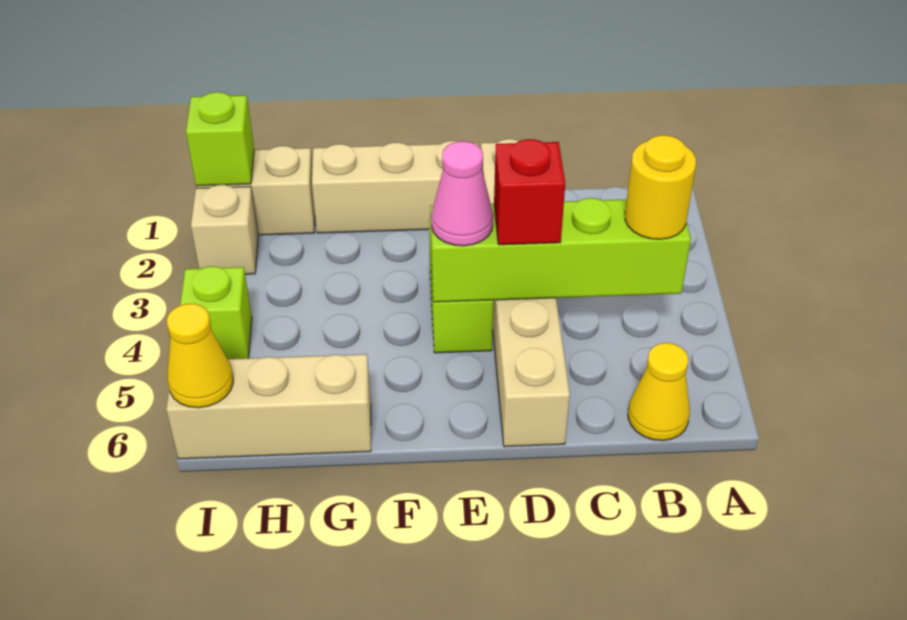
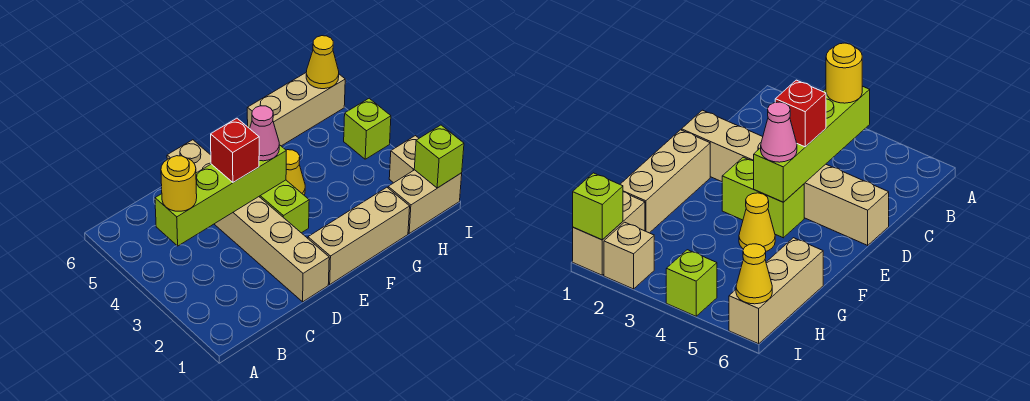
yellow cone B6 level 1 -> yellow cone F4 level 1

